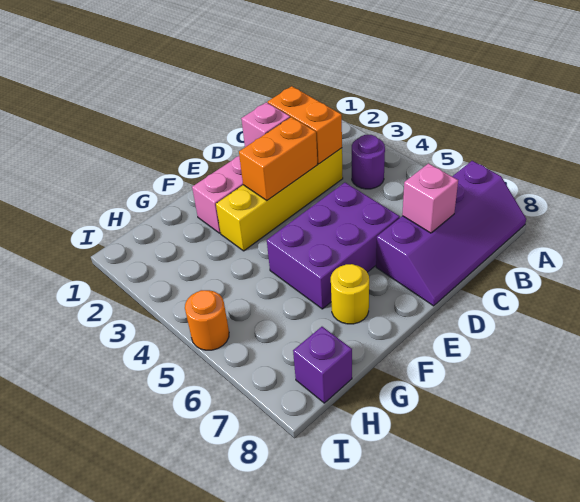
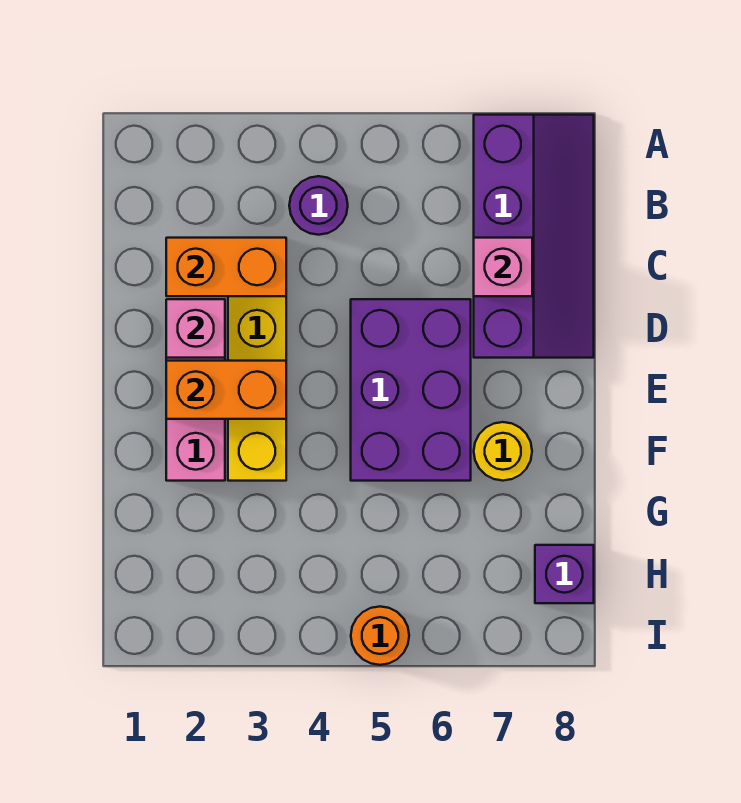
orange brick D3:E3 level 2 -> orange brick E2:E3 level 2

